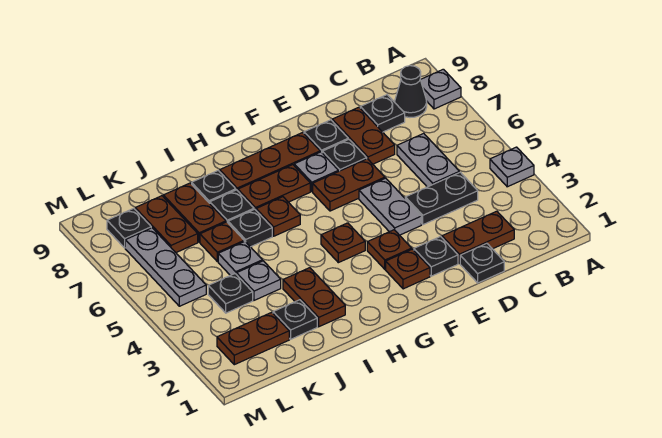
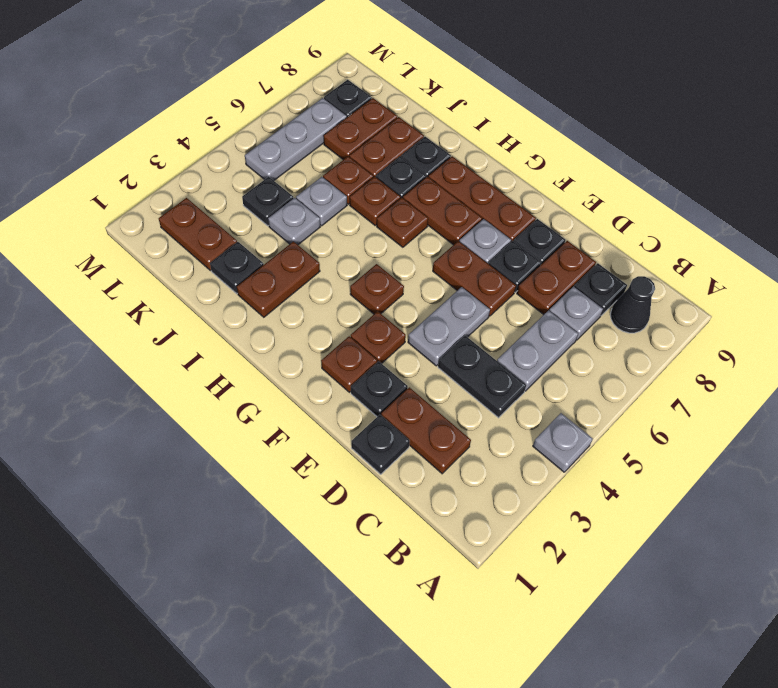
grey plate A8 level 1 -> grey plate C7 level 1
black plate I6 level 1 -> brown plate I6 level 1

